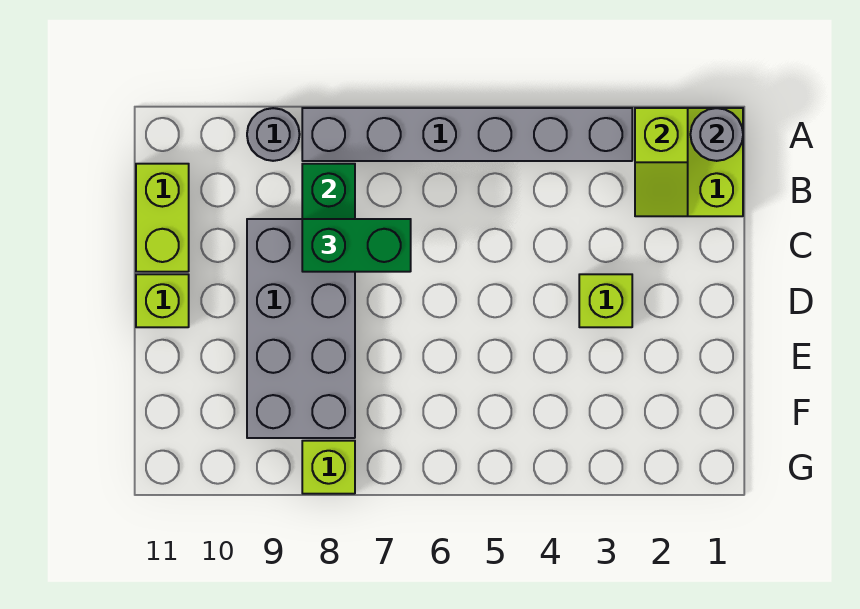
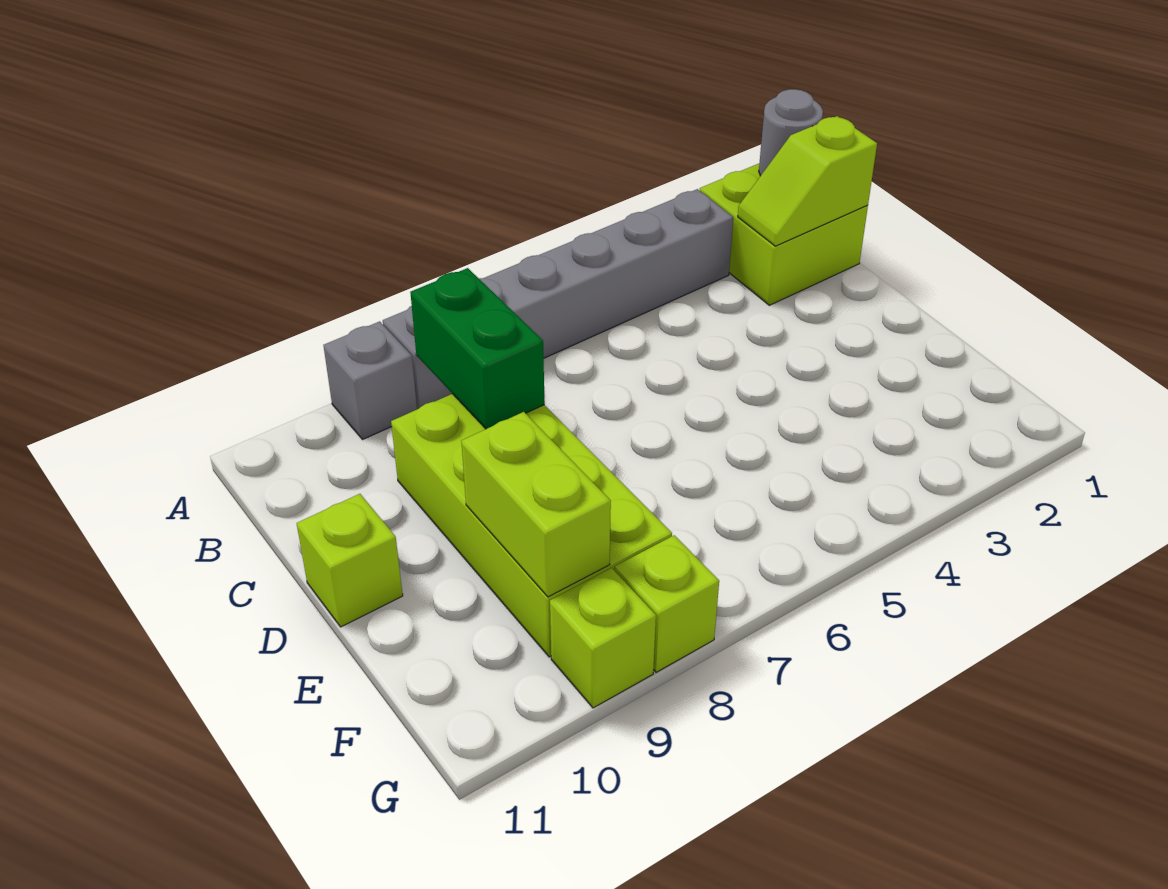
lime slope A2:B2 level 2 top A -> lime slope B1:B2 level 2 top 1
grey round brick A9 level 1 -> grey brick A9 level 1
lime brick B11:C11 level 1 -> lime brick E9:F9 level 2
green brick C7:C8 level 3 -> none
grey brick C8:F9 level 1 -> lime brick C8:F9 level 1
lime brick D3 level 1 -> lime brick G9 level 1

